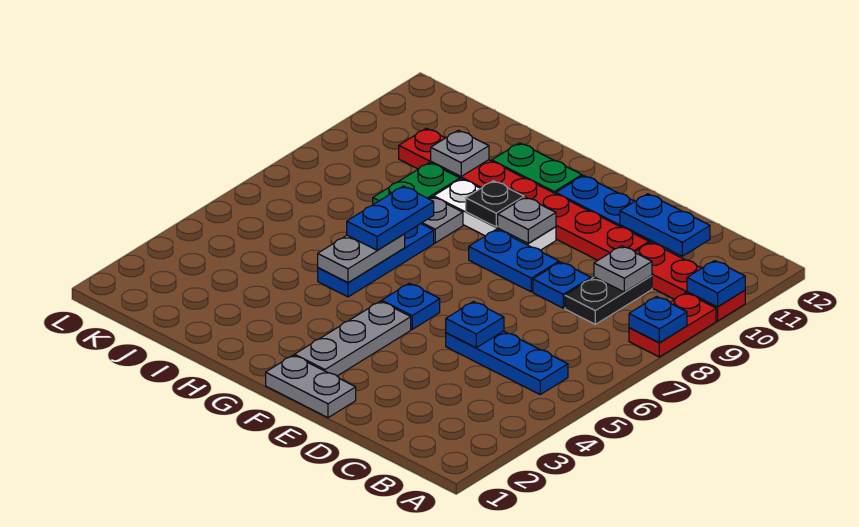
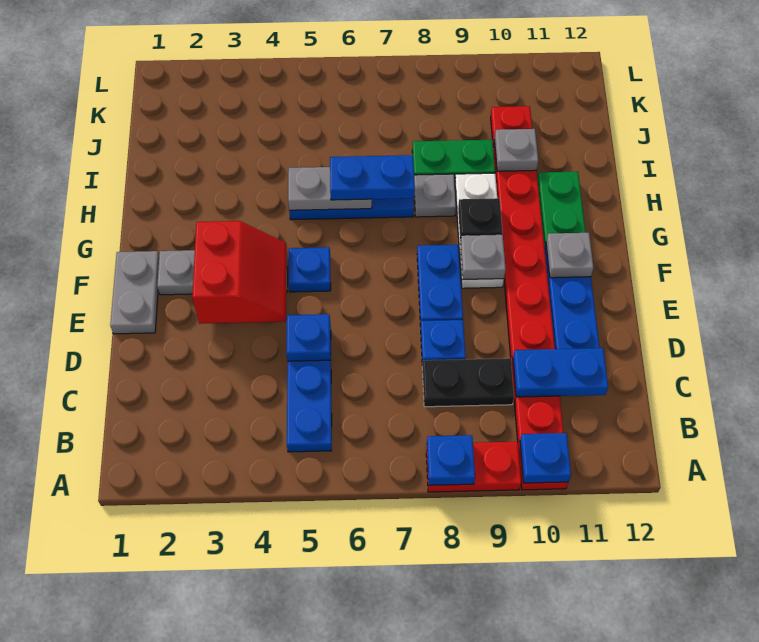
grey plate C9 level 2 -> grey plate F11 level 2
blue plate C11:D11 level 2 -> blue plate C10:C11 level 2
none -> red slope E3:F4 level 2 top 3

